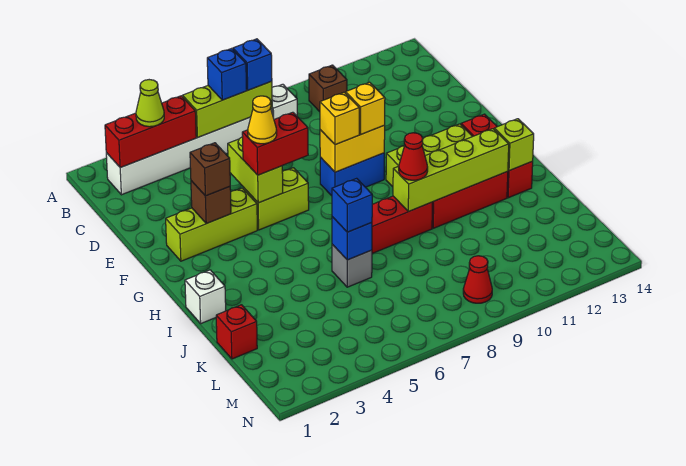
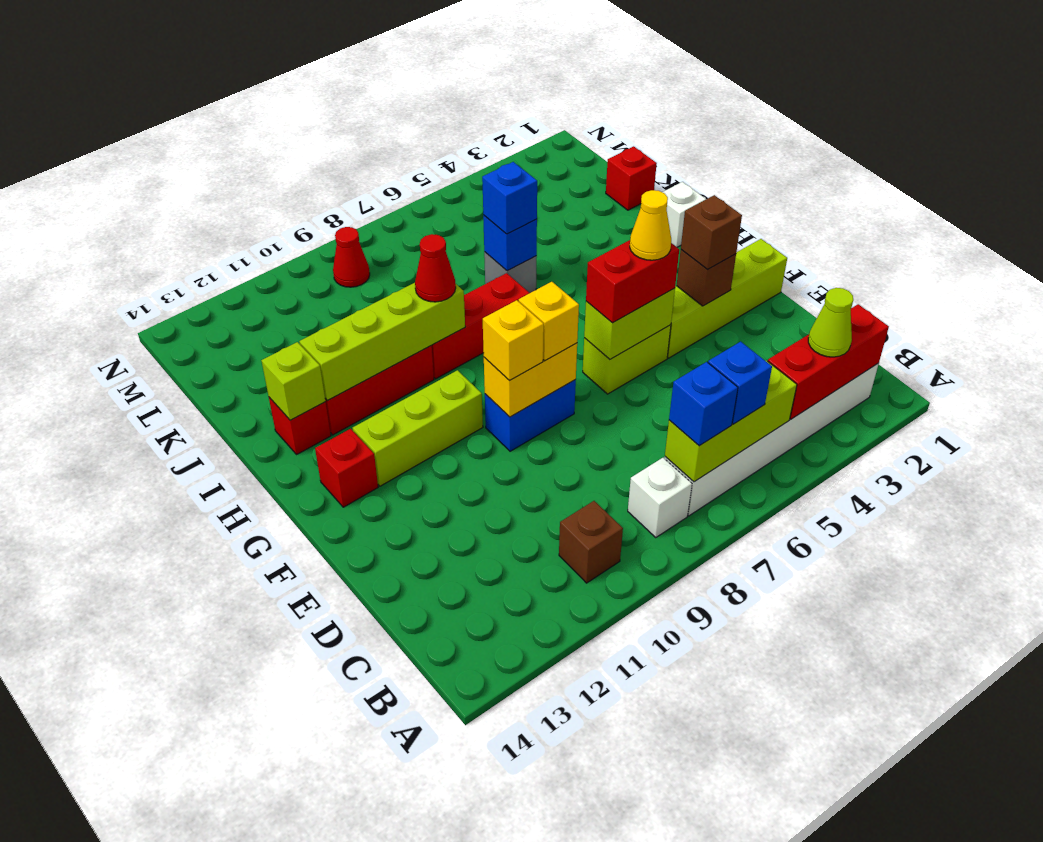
lime brick E5:F5 level 2 -> lime brick F5:F6 level 2
lime brick F2:F4 level 1 -> lime brick F1:F4 level 1

